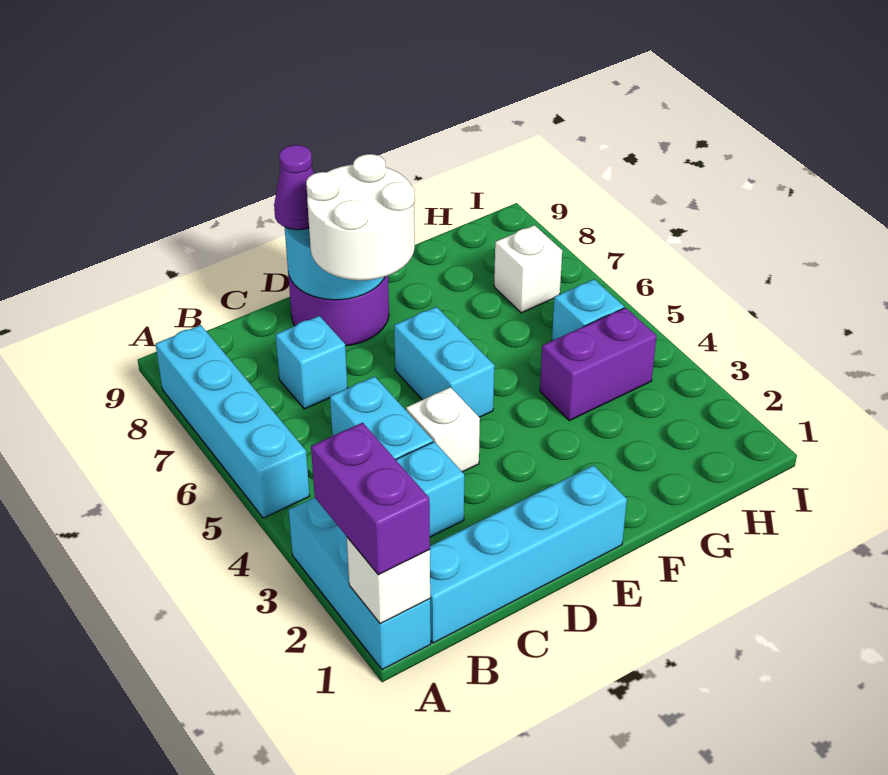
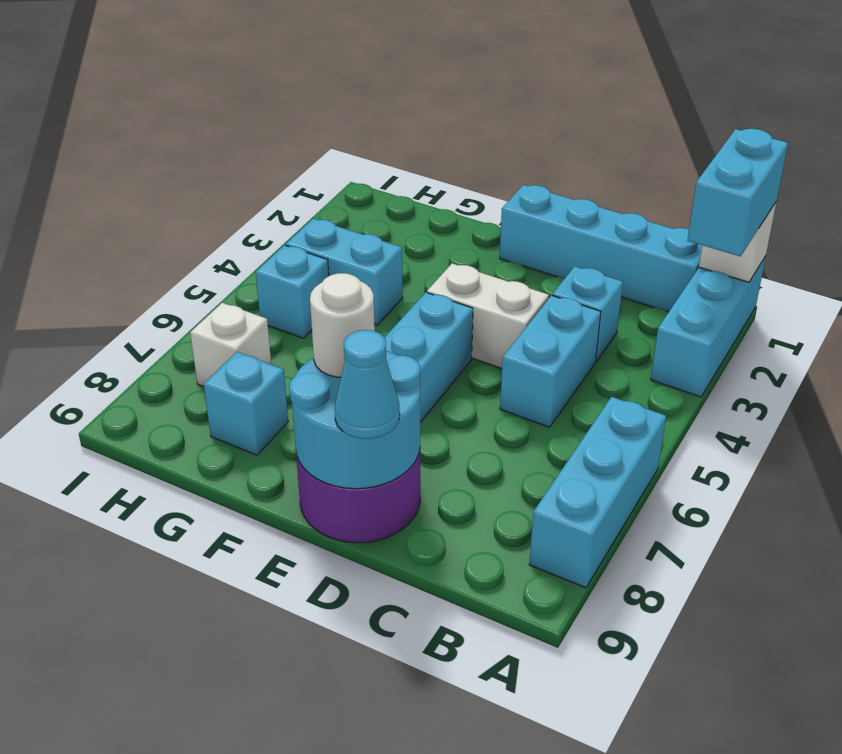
purple brick A1:A2 level 3 -> cyan brick A1:A2 level 3
cyan brick A5:A8 level 1 -> cyan brick A6:A8 level 1
cyan brick C7 level 1 -> cyan brick G8 level 1
white brick D4 level 1 -> white brick D4:E4 level 1
white round brick D7:E8 level 3 -> white round brick E8 level 3
purple cone D9 level 3 -> cyan cone D9 level 3
purple brick G4:H4 level 1 -> cyan brick G4:H4 level 1

